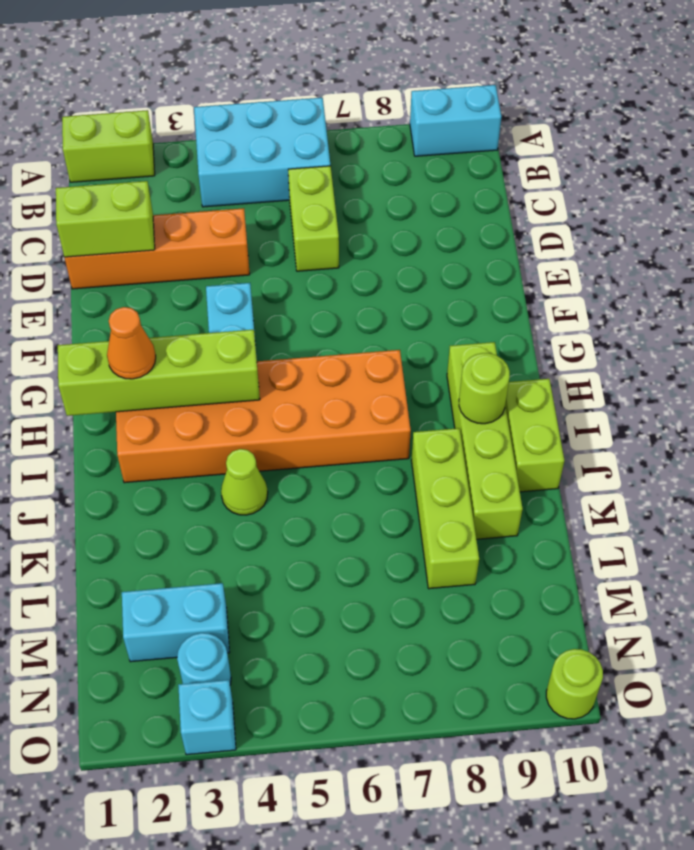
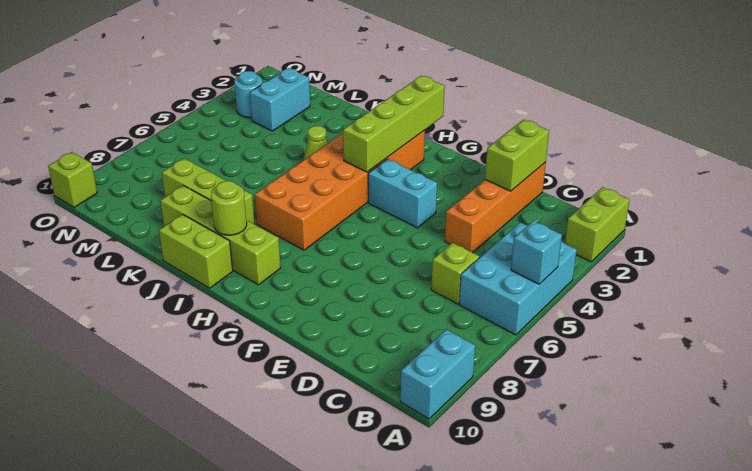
lime brick C6:D6 level 1 -> lime brick C6 level 1
orange cone H2 level 3 -> none
cyan brick O3 level 1 -> cyan brick A5 level 2
lime round brick O10 level 1 -> lime brick O10 level 1

